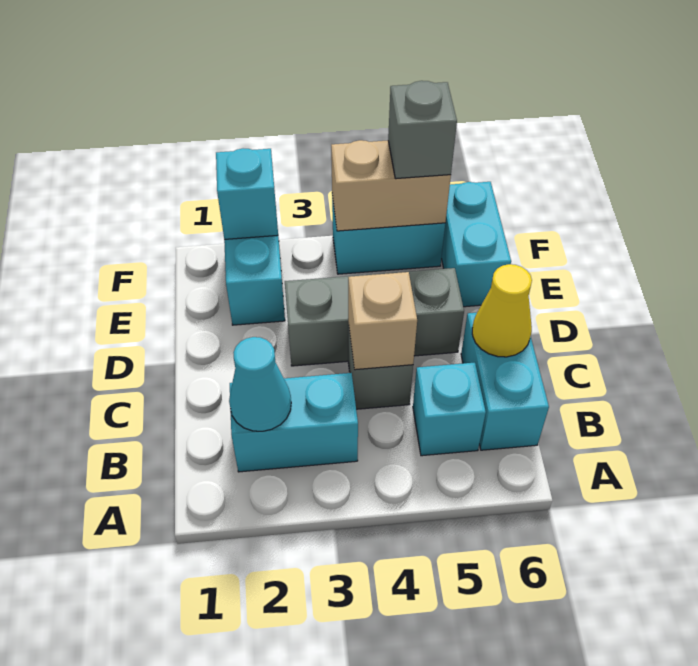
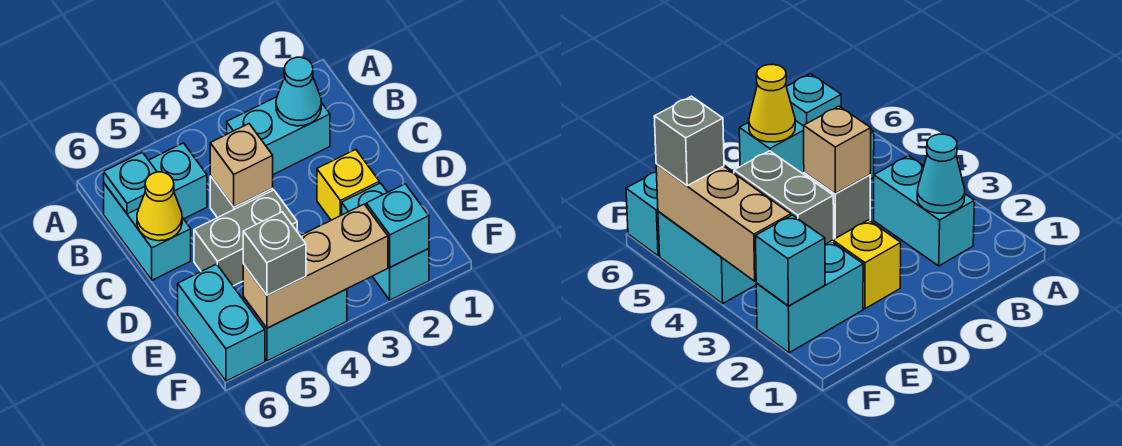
none -> cyan plate B6 level 2
none -> yellow brick D2 level 1
grey brick D3:D5 level 1 -> grey brick D4:D5 level 1
tan brick F4:F5 level 2 -> tan brick F3:F5 level 2

